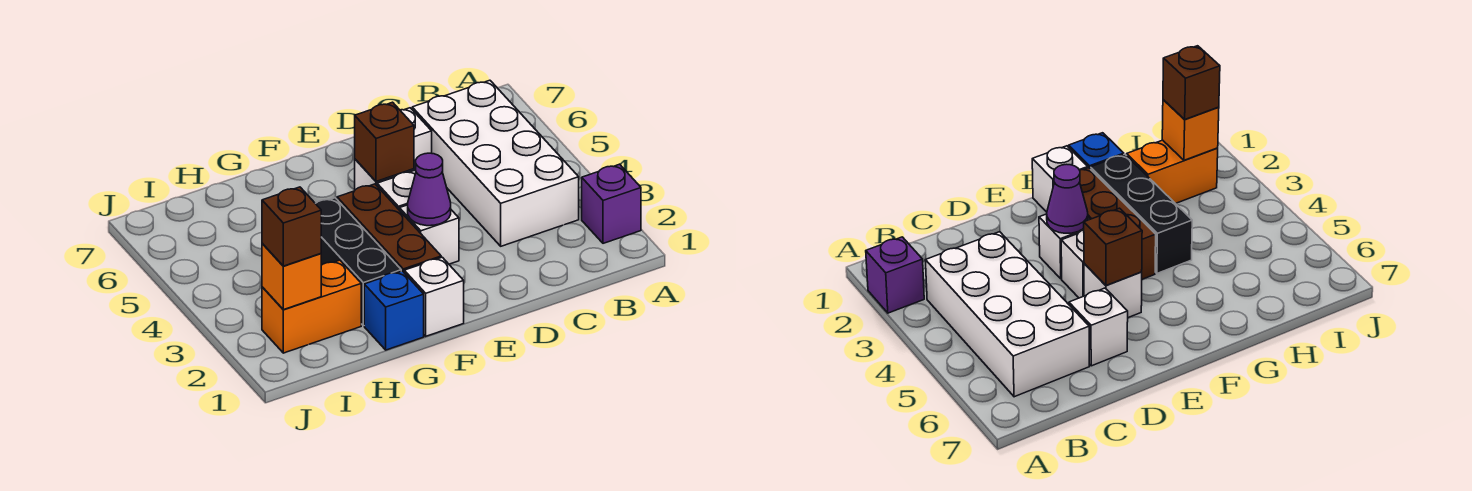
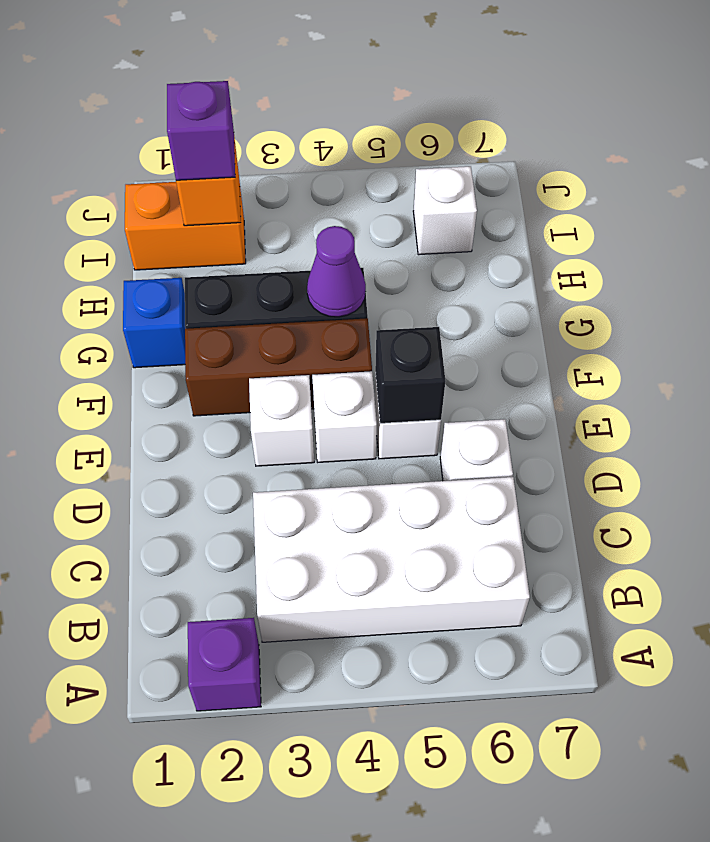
purple cone E3 level 2 -> purple cone G4 level 2
brown brick E5 level 2 -> black brick E5 level 2
white brick F1 level 1 -> white brick I6 level 1
orange brick H2:I2 level 1 -> orange brick I1:I2 level 1
brown brick I2 level 3 -> purple brick I2 level 3

